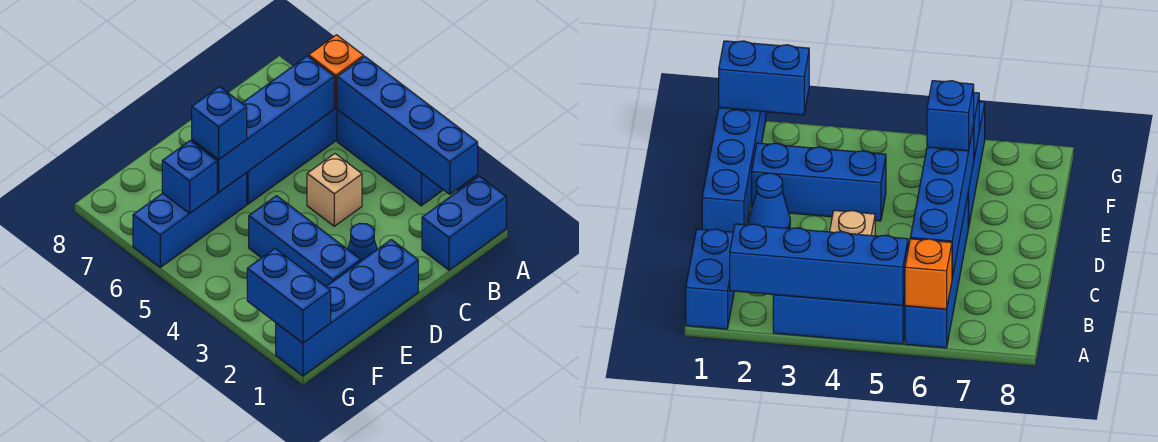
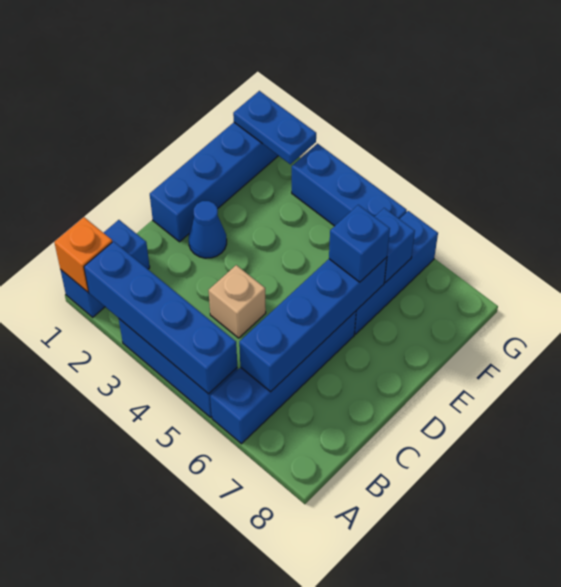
orange brick A6 level 2 -> orange brick A1 level 2
blue brick E2:E4 level 1 -> blue brick G3:G5 level 1
blue brick G1:G2 level 2 -> blue plate G1:G2 level 2

